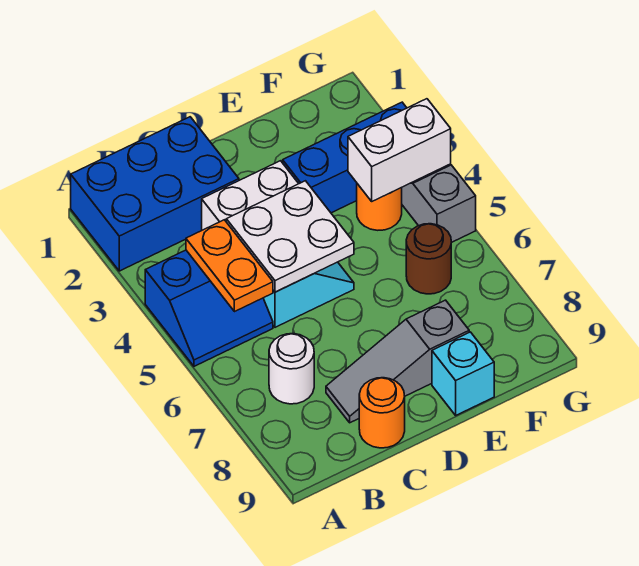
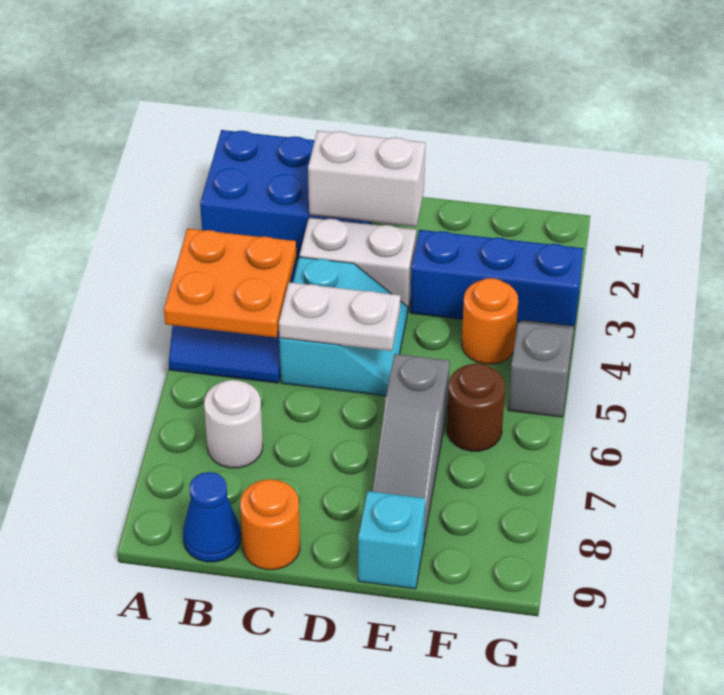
orange plate B4:B5 level 2 -> orange plate A4:B5 level 2
none -> blue cone B9 level 1
white plate C4:D5 level 2 -> white plate C5:D5 level 2
grey slope C8:E8 level 1 top E -> grey slope E6:E8 level 1 top 6
white brick F4:G4 level 2 -> white brick C2:D2 level 2

